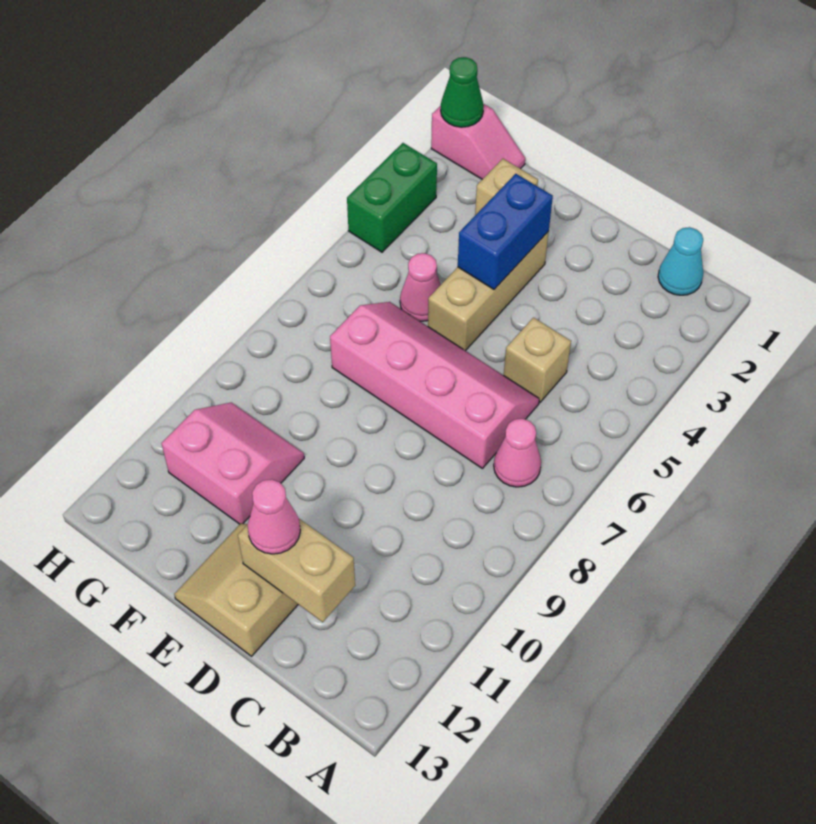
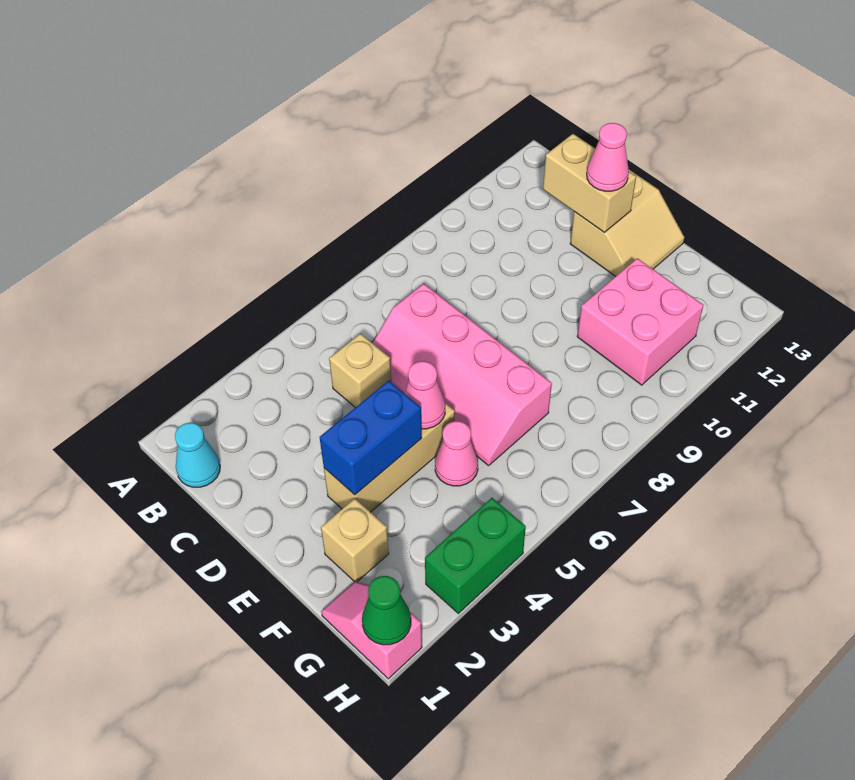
pink cone B7 level 1 -> pink cone E5 level 2
pink slope F10:G11 level 1 top 11 -> pink brick F10:G11 level 1

